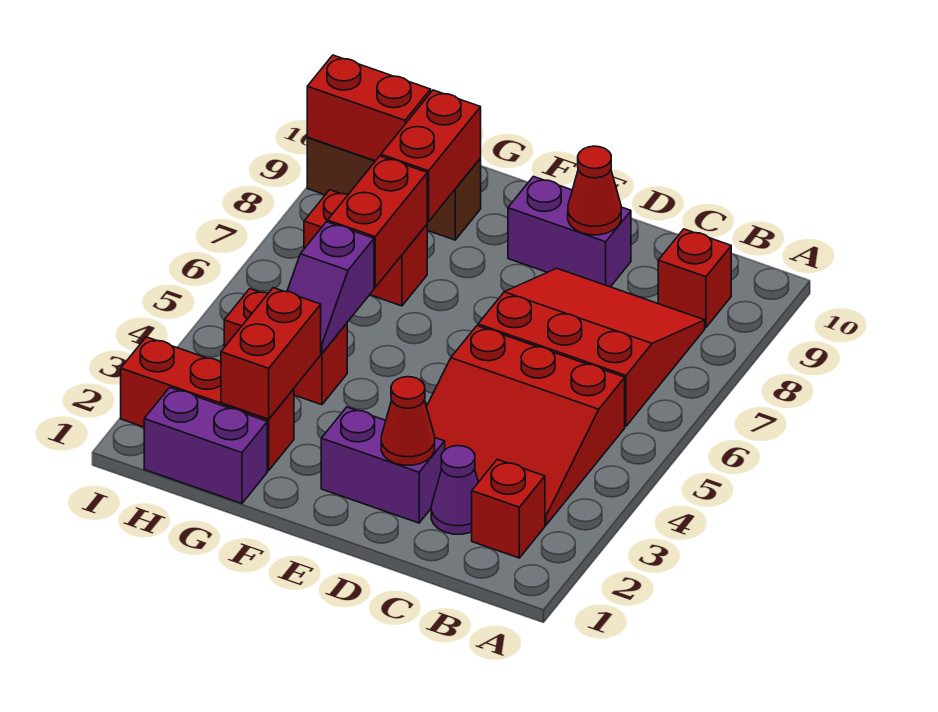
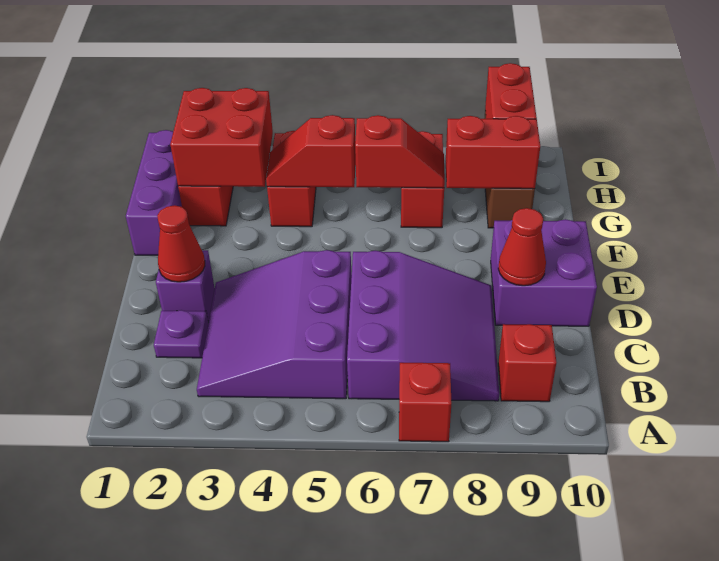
red brick B2 level 1 -> red brick A7 level 1
red slope B3:D5 level 1 top 5 -> purple slope B3:D5 level 1 top 5
red slope B6:D8 level 1 top 6 -> purple slope B6:D8 level 1 top 6
purple cone C2 level 1 -> purple plate C2 level 1
purple brick D2:E2 level 1 -> purple brick D2 level 1
purple brick D9:E9 level 1 -> purple brick D9:E10 level 1
purple brick G1:H1 level 1 -> purple brick F1:H1 level 1
red brick G2:G3 level 2 -> red brick G2:H3 level 2
purple slope G4:G5 level 2 top 5 -> red slope G4:G5 level 2 top 5
red brick G6:G7 level 2 -> red slope G6:G7 level 2 top 6

